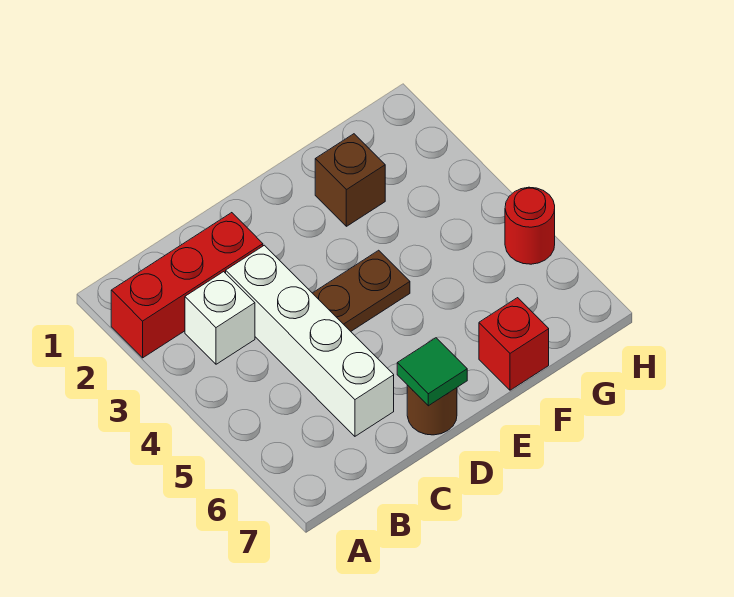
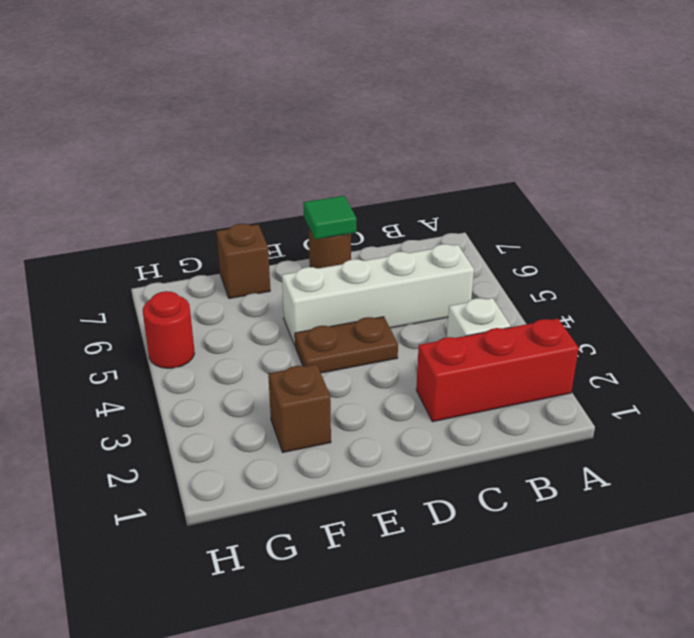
white brick C3:C6 level 1 -> white brick B5:E5 level 1
red brick F7 level 1 -> brown brick F7 level 1

